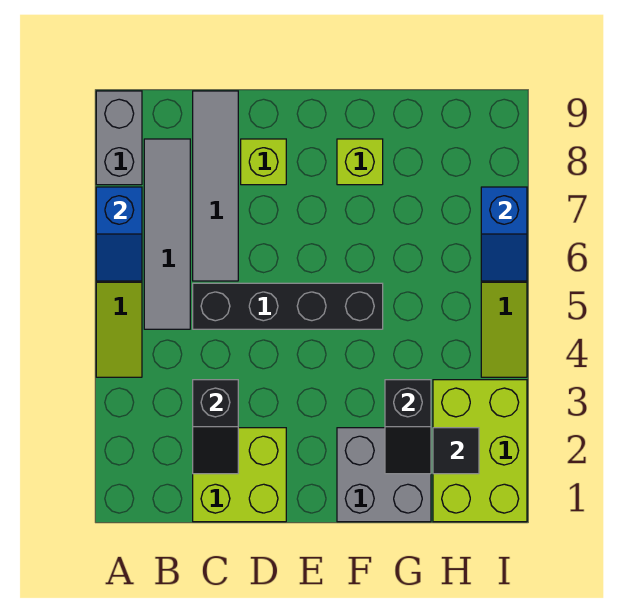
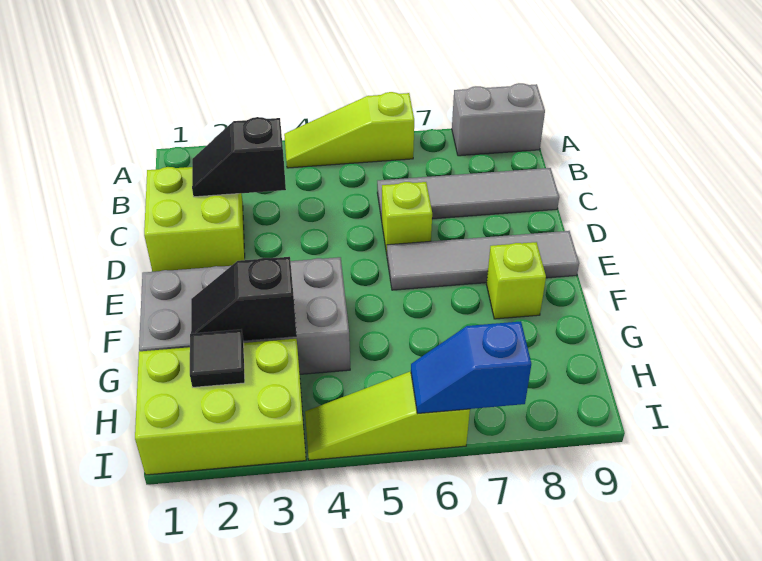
blue slope A6:A7 level 2 top 7 -> none
grey tile B5:B8 level 1 -> grey tile E6:E9 level 1
black brick C5:F5 level 1 -> none
lime brick D8 level 1 -> lime brick D6 level 1
grey brick F1:G2 level 1 -> grey brick F1:G4 level 1

